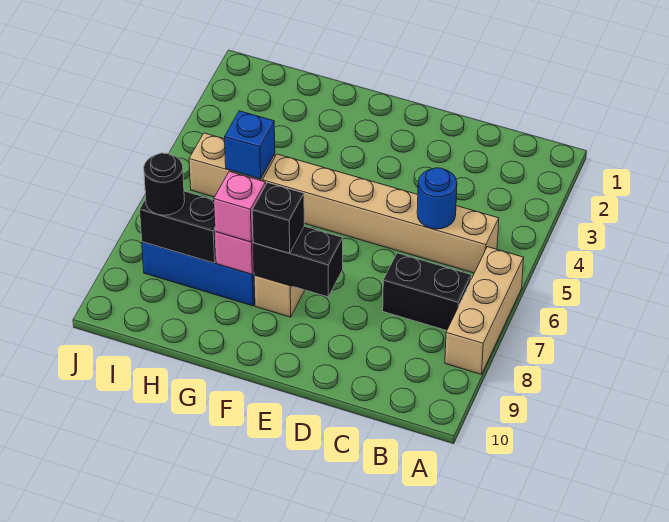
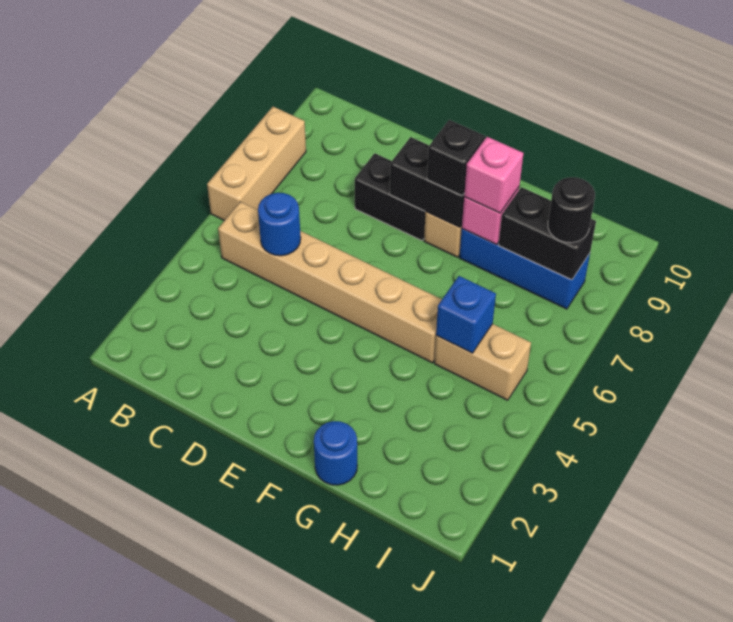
black brick B7:C7 level 1 -> black brick D8:E8 level 1
none -> blue round brick G1 level 1

